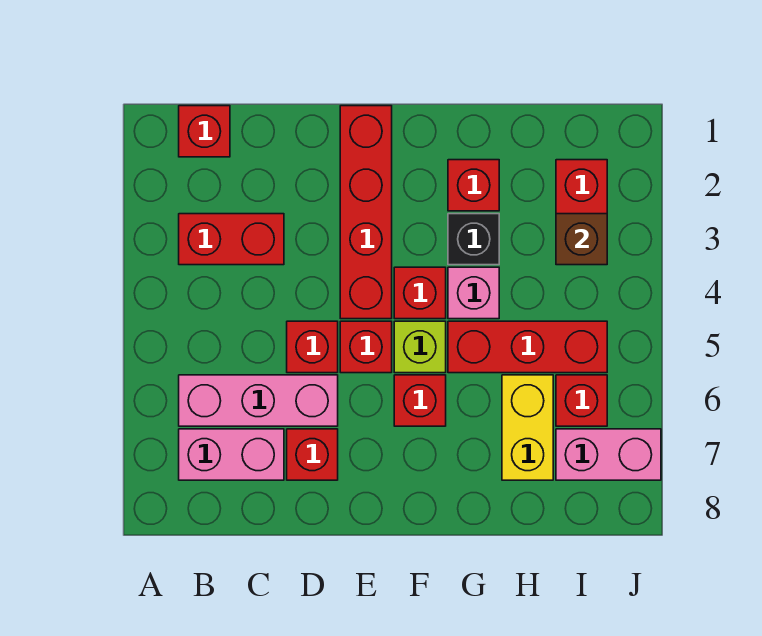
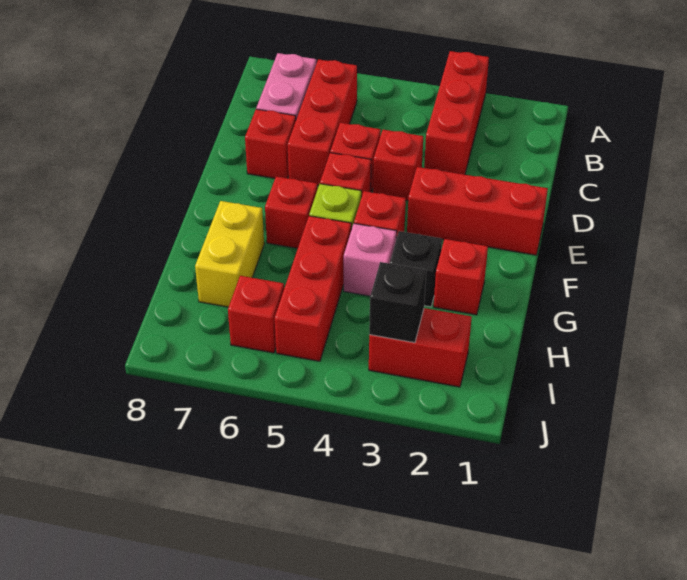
red brick B1 level 1 -> red brick D4 level 1
red brick B3:C3 level 1 -> red brick A3:C3 level 1
pink brick B6:D6 level 1 -> red brick B6:D6 level 1
red brick E1:E4 level 1 -> red brick E1:E3 level 1
yellow brick H6:H7 level 1 -> yellow brick G7:H7 level 1
brown brick I3 level 2 -> black brick I3 level 2
pink brick I7:J7 level 1 -> none

